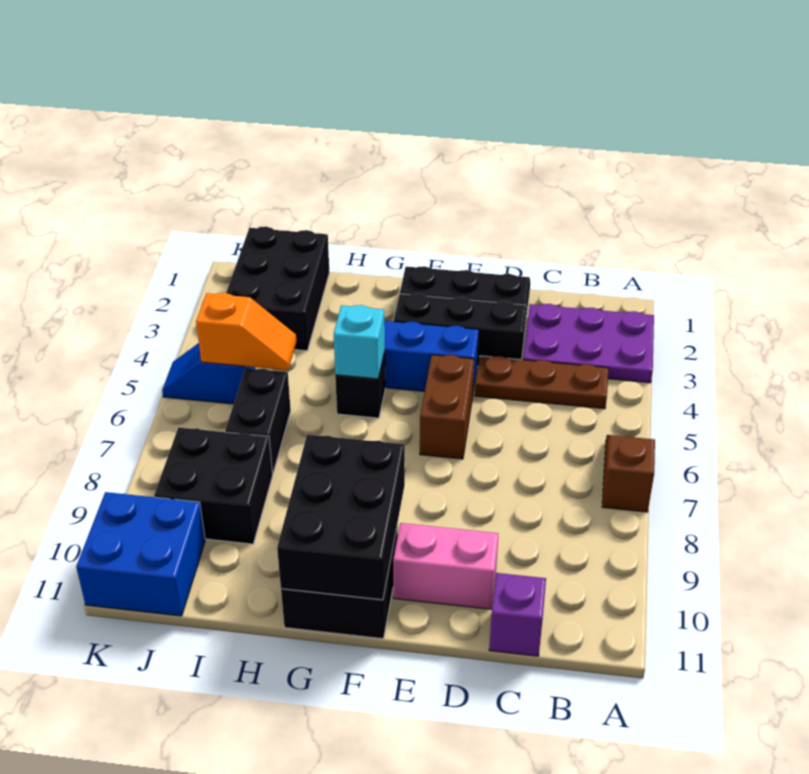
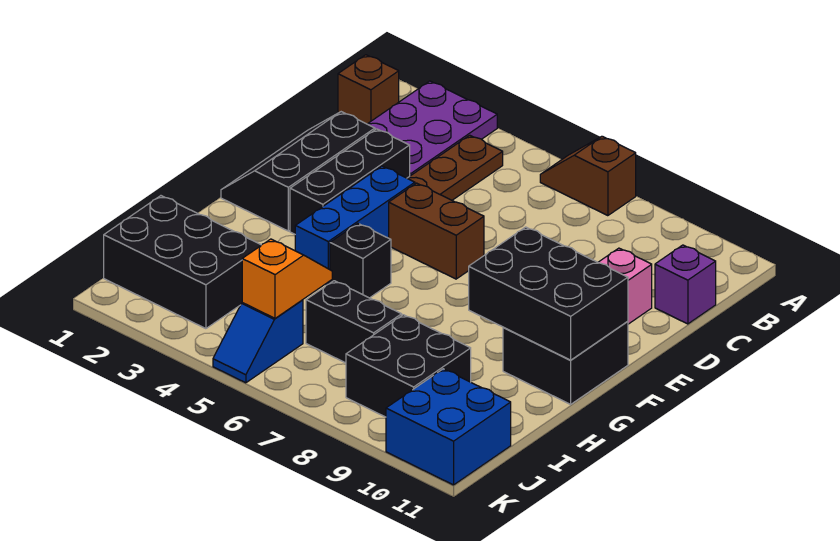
none -> brown brick B1 level 1
cyan brick G5 level 2 -> none

